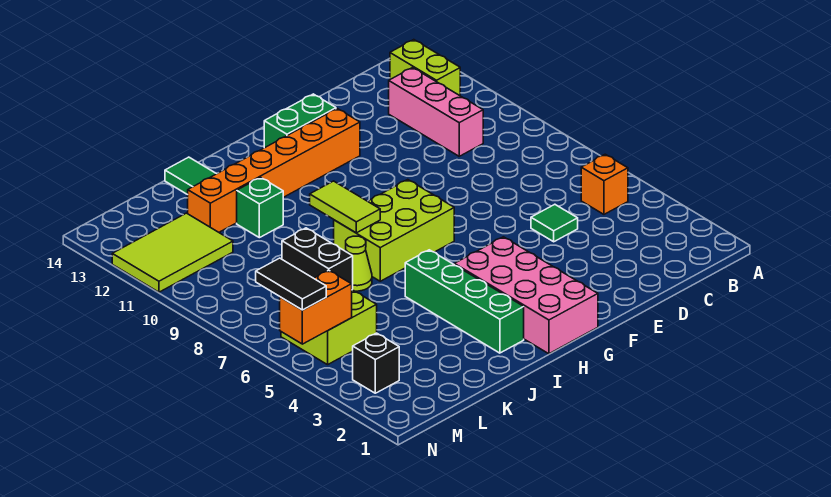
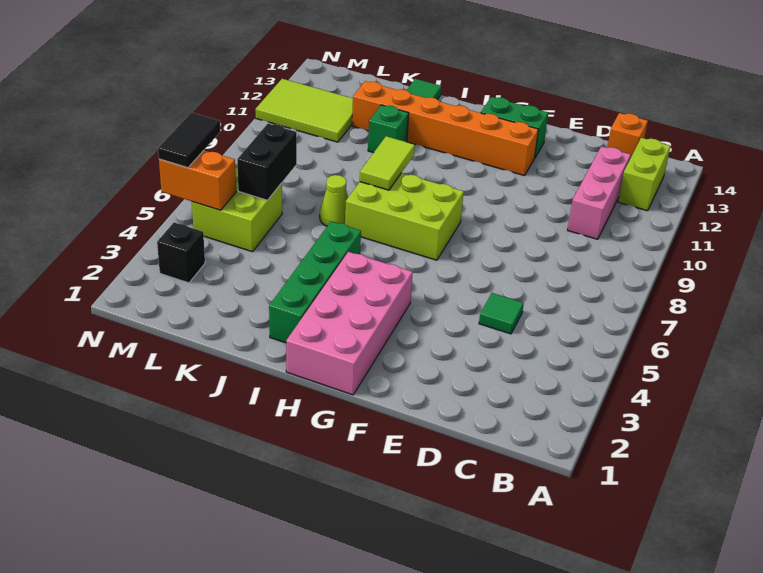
orange brick B5 level 1 -> orange brick C14 level 1

